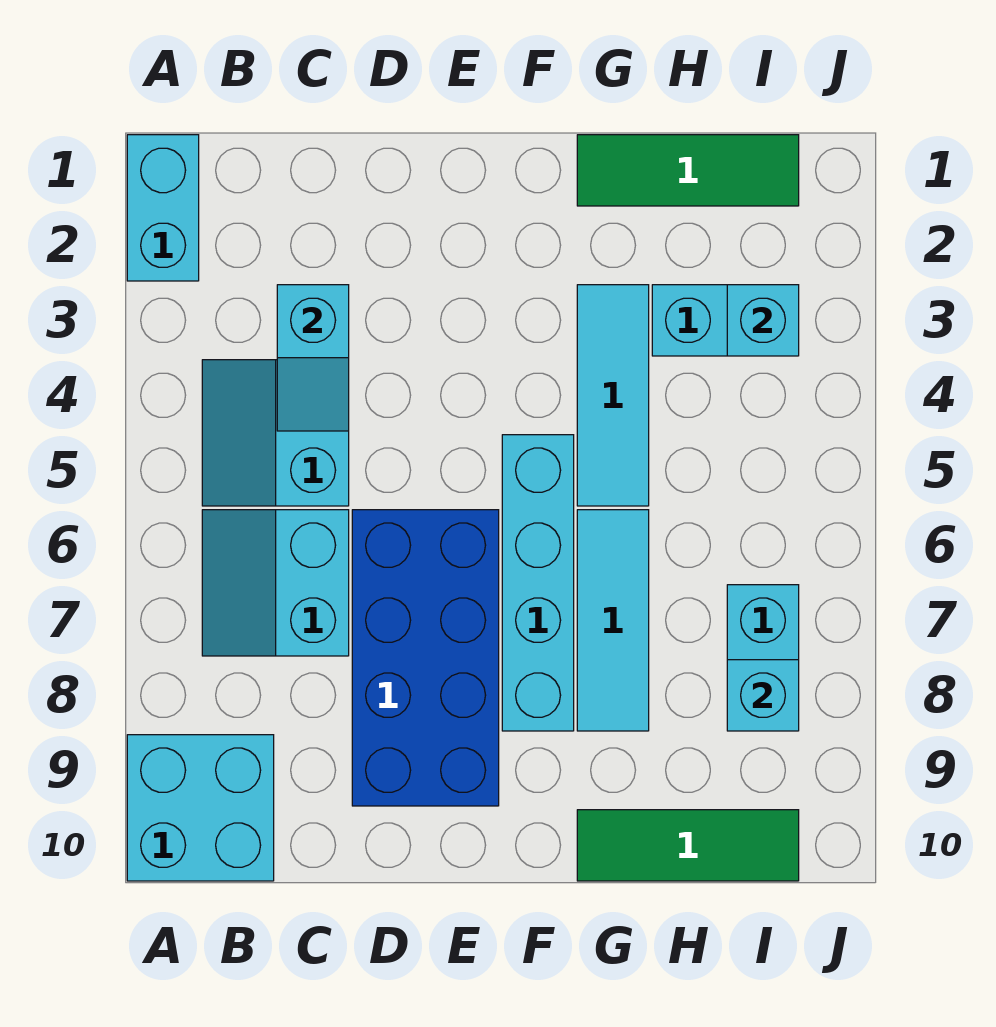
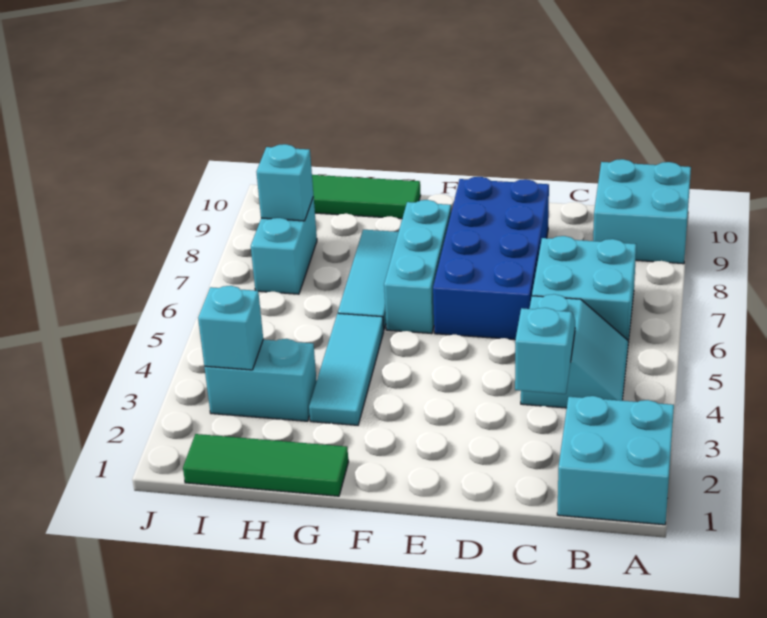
cyan brick A1:A2 level 1 -> cyan brick A1:B2 level 1
cyan slope B6:C7 level 1 top C -> cyan brick B6:C7 level 1
cyan brick F5:F8 level 1 -> cyan brick F6:F8 level 1

